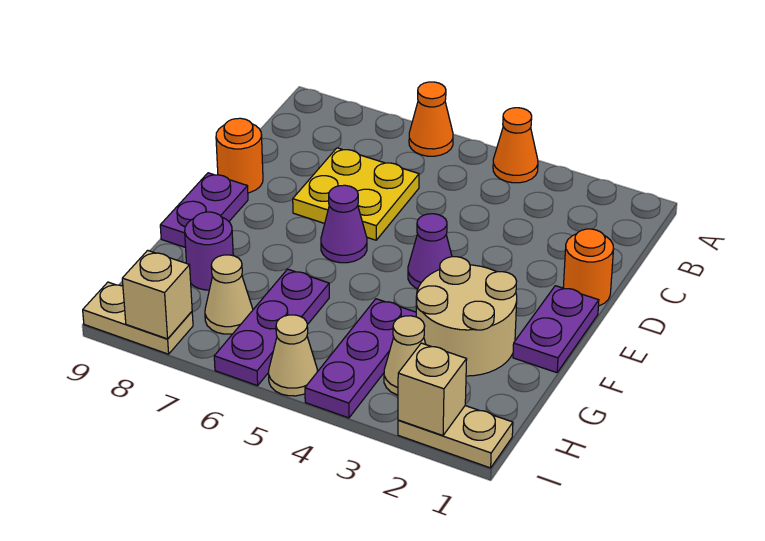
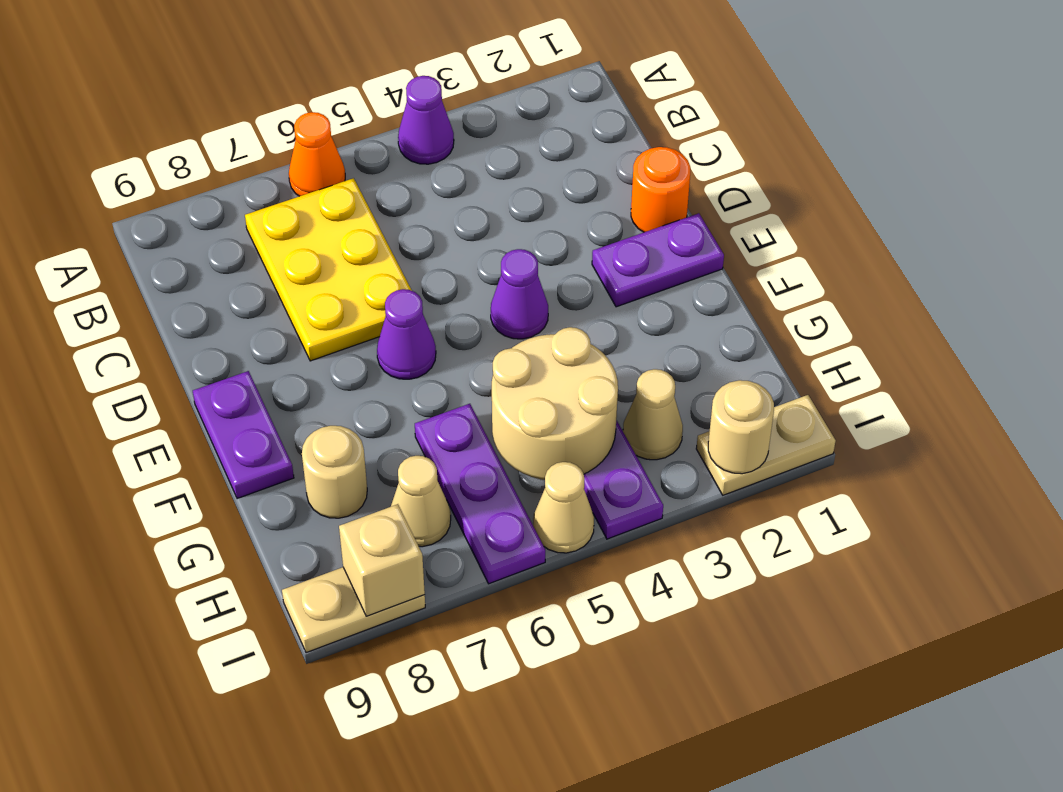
orange cone A4 level 1 -> purple cone A4 level 1
yellow plate C6:D7 level 1 -> yellow plate B6:D7 level 1
orange round brick D9 level 1 -> none
purple plate E1:F1 level 1 -> purple plate E1:E2 level 1
tan round brick F2:G3 level 1 -> tan round brick G4:H5 level 2
purple round brick G8 level 1 -> tan round brick G8 level 1
tan brick I2 level 2 -> tan round brick I2 level 2

